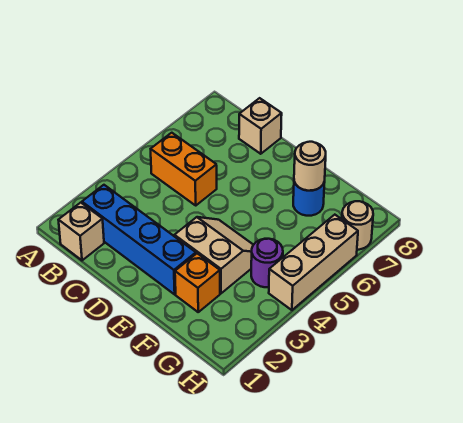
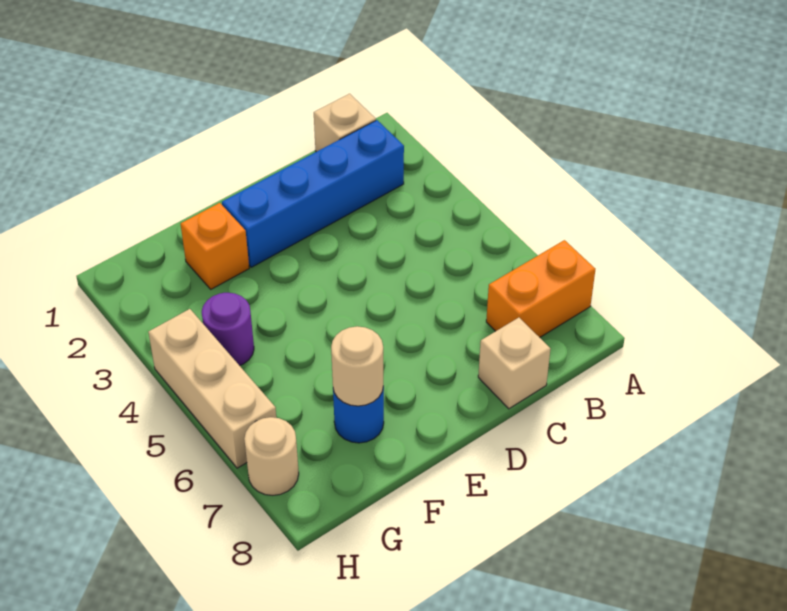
orange brick B5:C5 level 1 -> orange brick A7:B7 level 1
tan slope E3:F4 level 1 top 3 -> none

